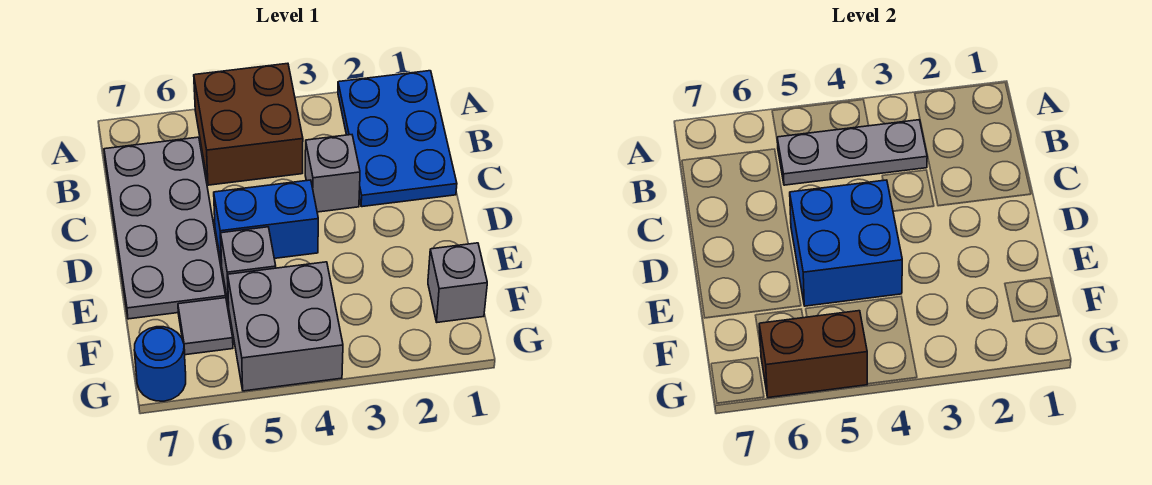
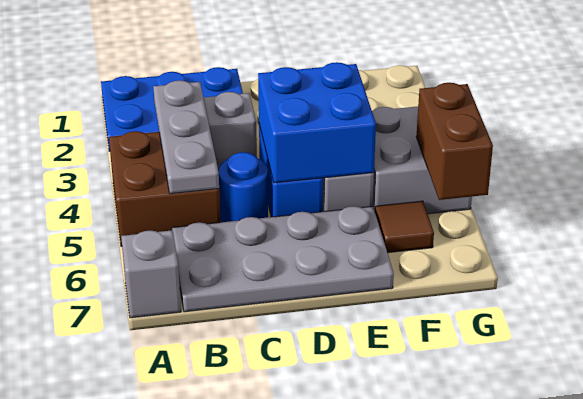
grey brick F1 level 1 -> grey brick A7 level 1
grey tile F6 level 1 -> brown tile F6 level 1
blue round brick G7 level 1 -> blue round brick C5 level 1

